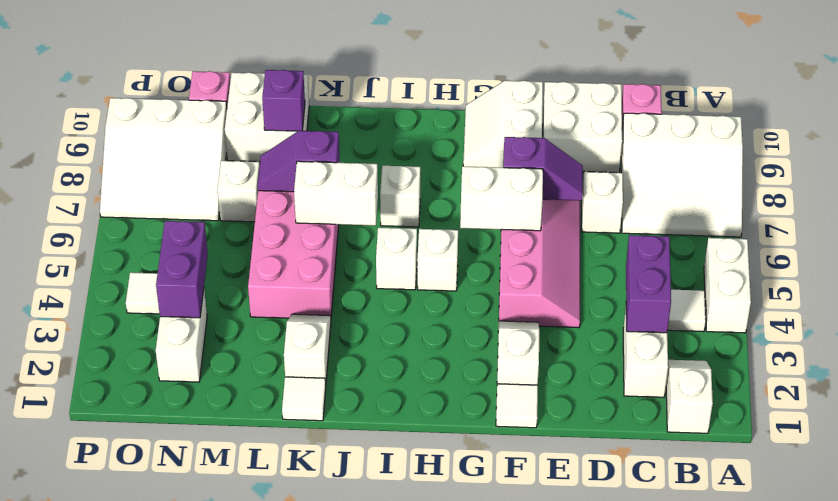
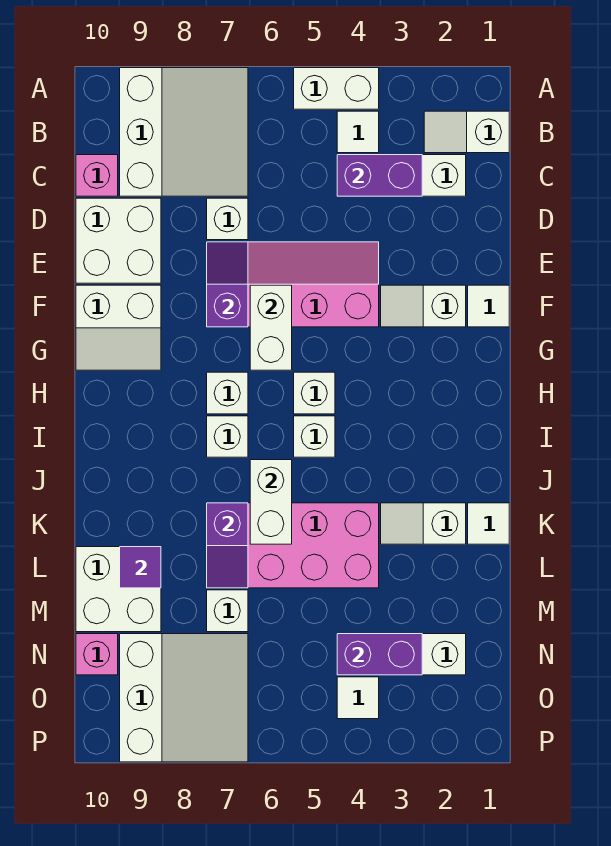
none -> white brick H7 level 1
purple brick L9 level 2 -> purple tile L9 level 2

